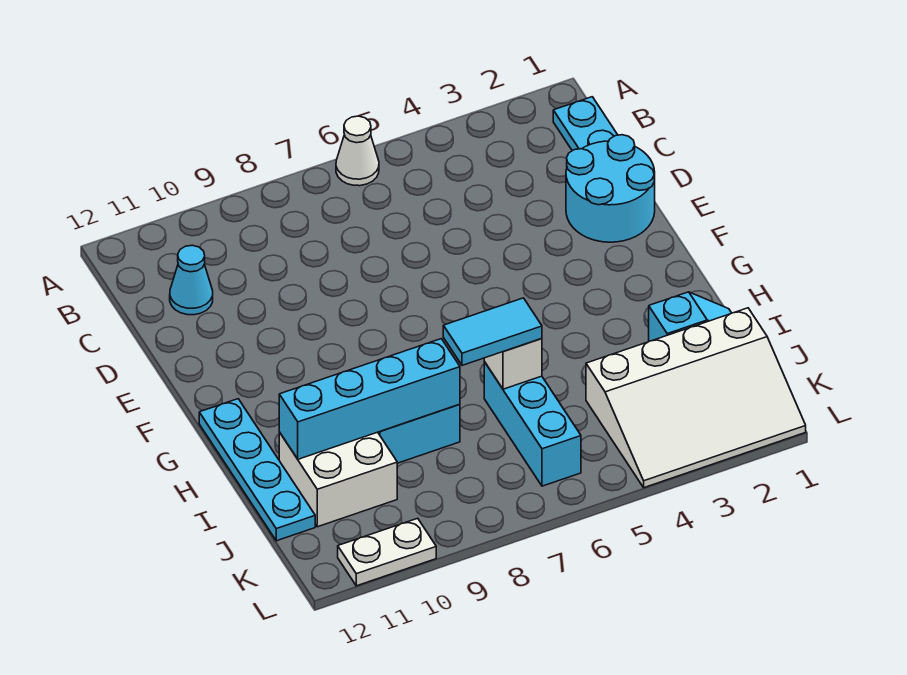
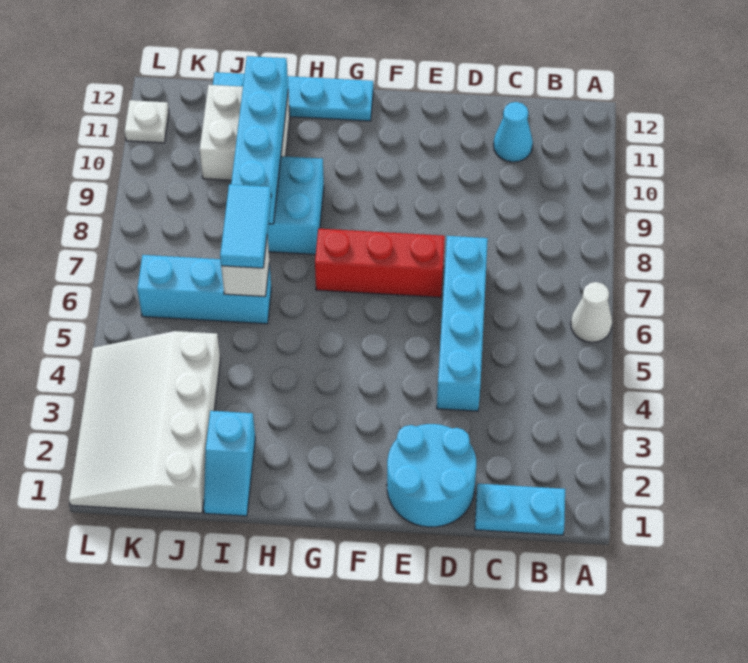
none -> cyan brick D4:D7 level 1
none -> red brick E7:G7 level 1
white plate L10:L11 level 1 -> white plate L11 level 1

